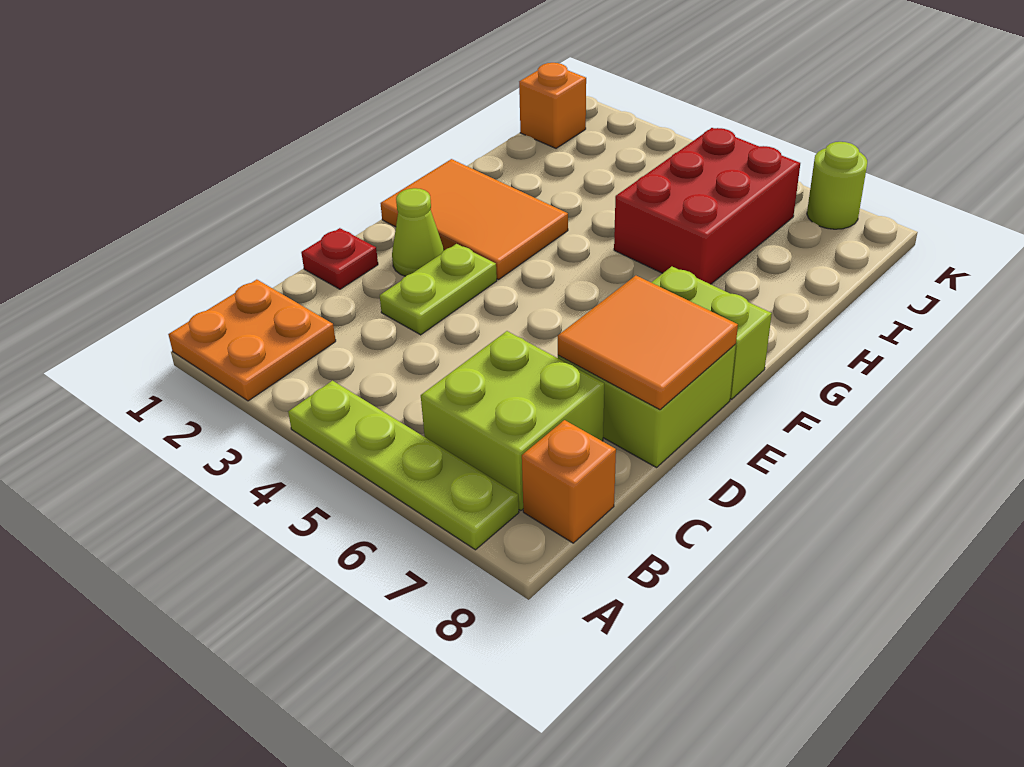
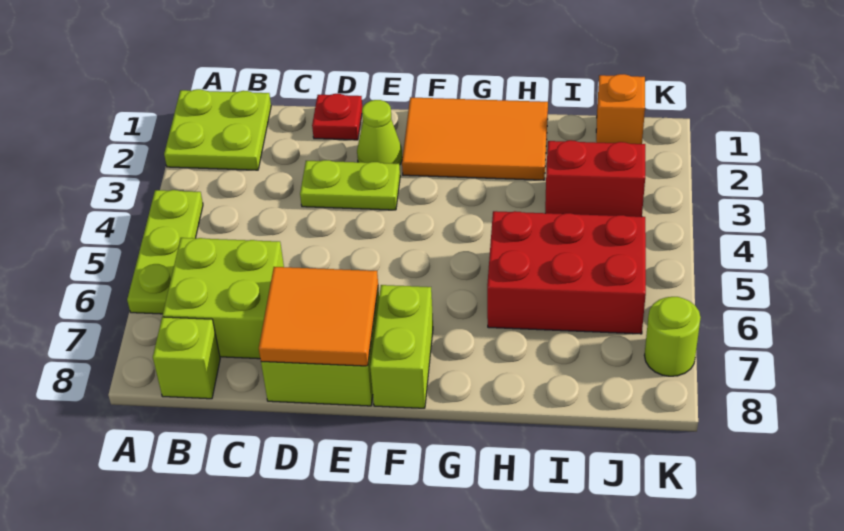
orange plate A1:B2 level 1 -> lime plate A1:B2 level 1
lime plate A4:A7 level 1 -> lime plate A4:A6 level 1
orange brick B8 level 1 -> lime brick B8 level 1
orange tile F1:G3 level 1 -> orange tile F1:H2 level 1
none -> red brick I3:J3 level 1

